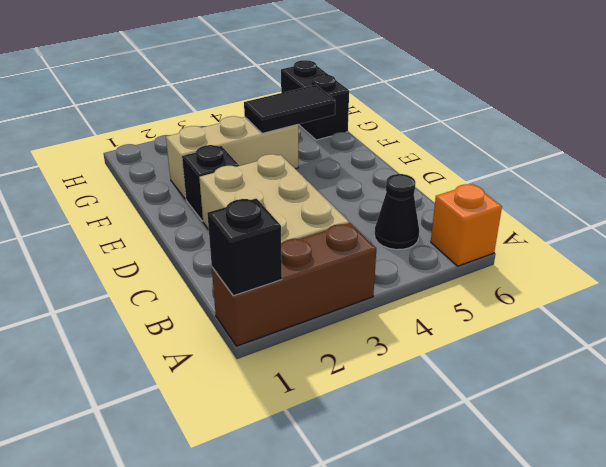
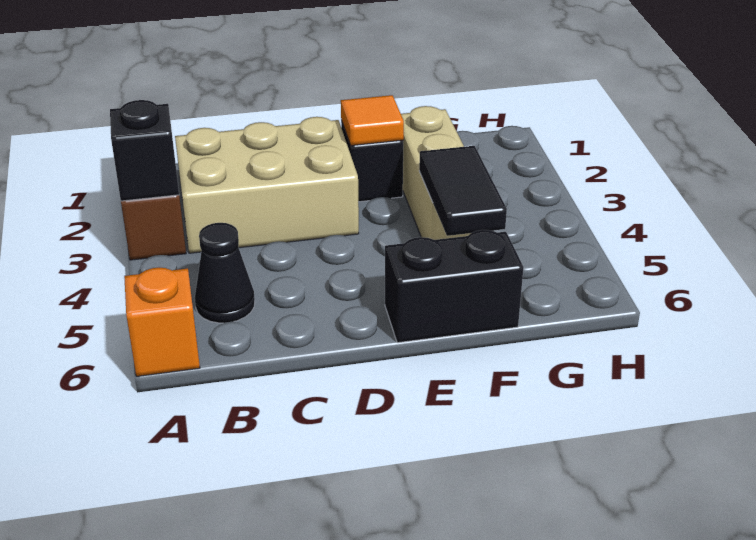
black brick A1 level 2 -> black brick A3 level 2
none -> orange tile E2 level 2
black brick G6:H6 level 1 -> black brick E6:F6 level 1

